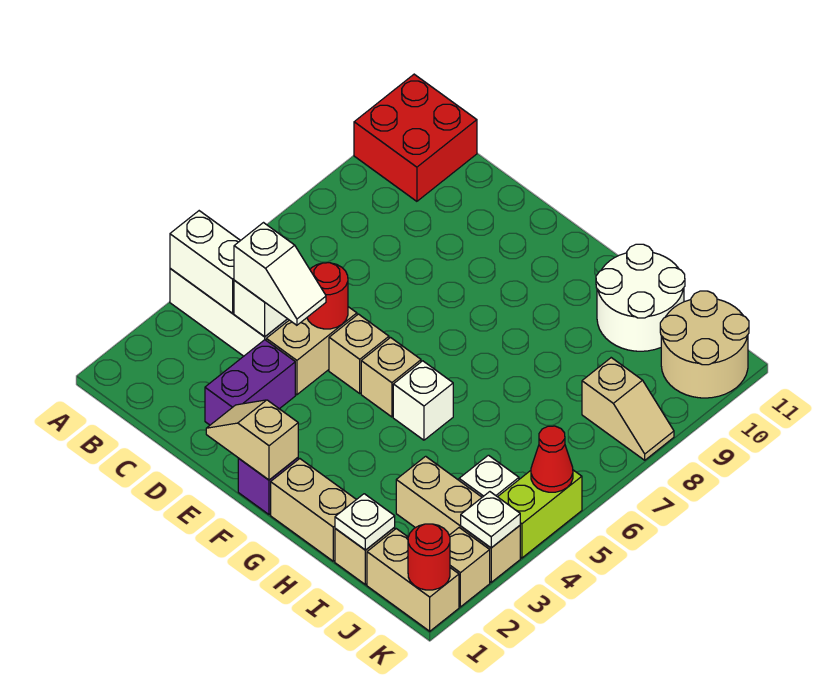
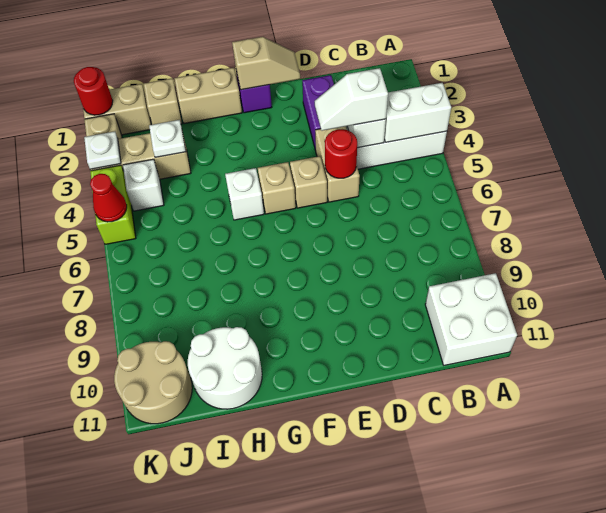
red brick A10:B11 level 1 -> white brick A10:B11 level 1
white plate I1 level 2 -> white plate I3 level 2
tan slope J8:K8 level 1 top J -> none

